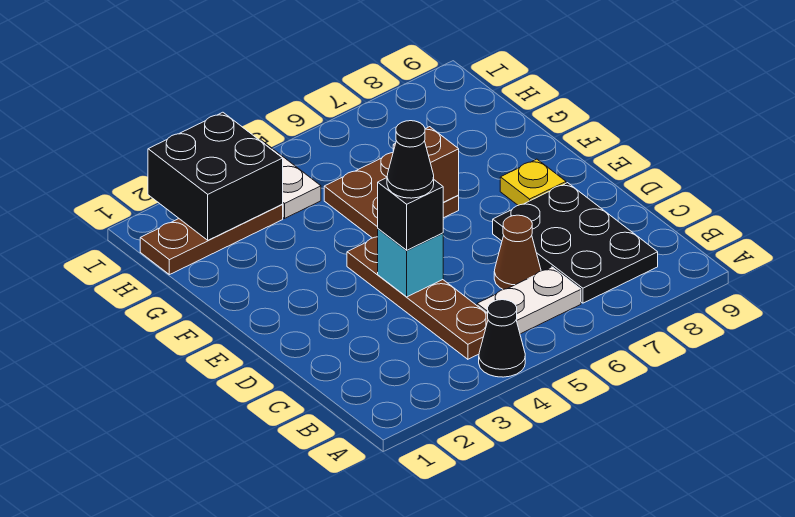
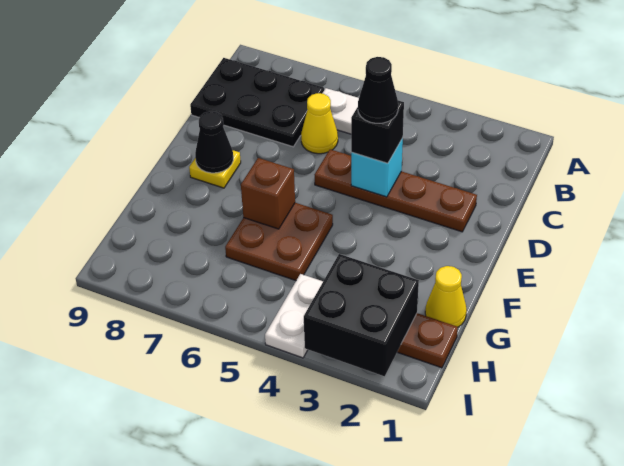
black cone A4 level 1 -> black cone E8 level 2
brown plate B4:E4 level 1 -> brown plate D2:D5 level 1
black plate B7:D8 level 1 -> black plate B7:C9 level 1
brown cone C6 level 1 -> yellow cone C6 level 1
none -> yellow cone G1 level 1

